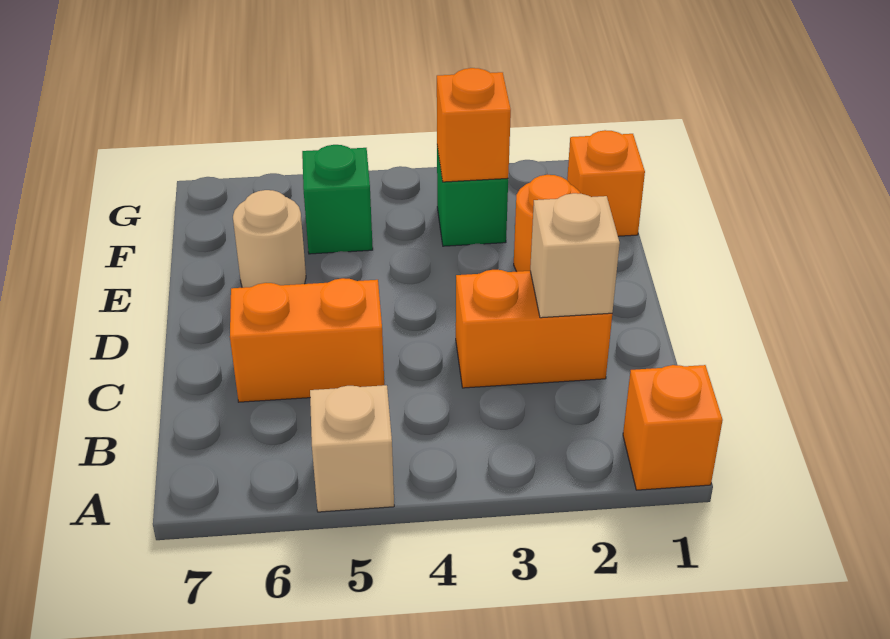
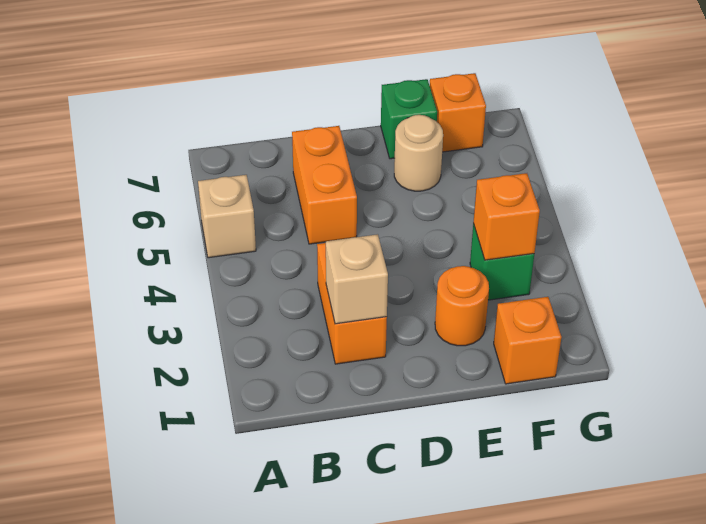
orange brick A1 level 1 -> orange brick F7 level 1
green brick F5 level 1 -> green brick E7 level 1

